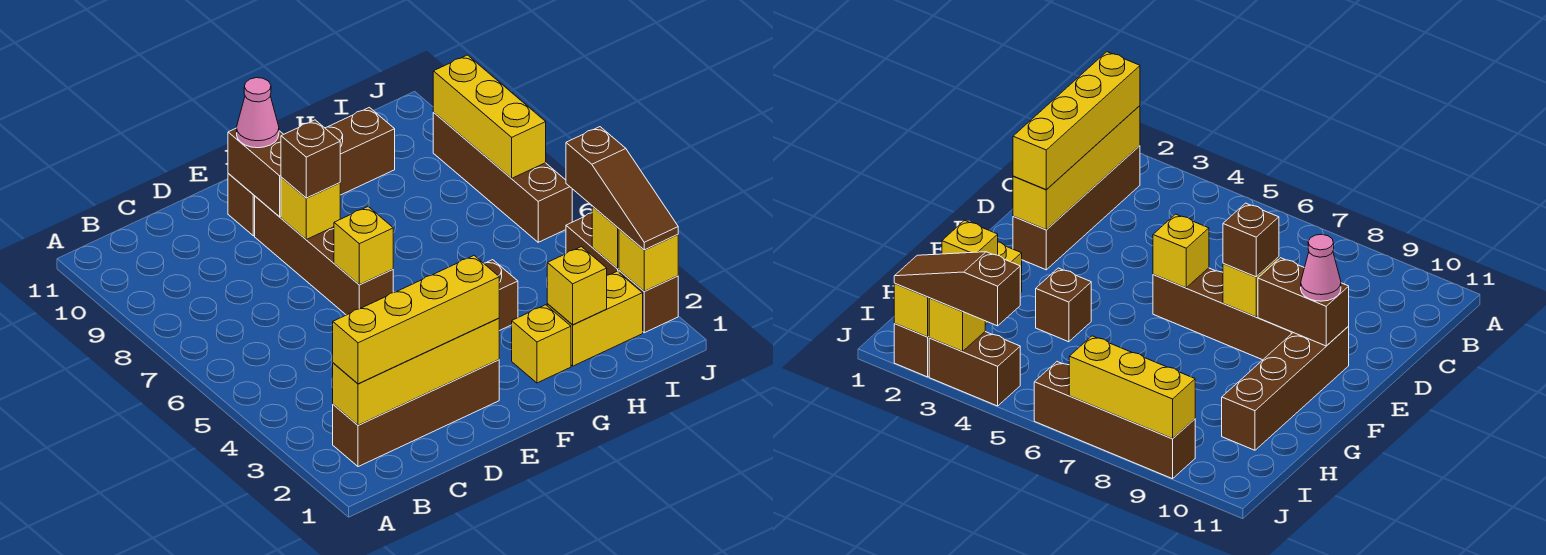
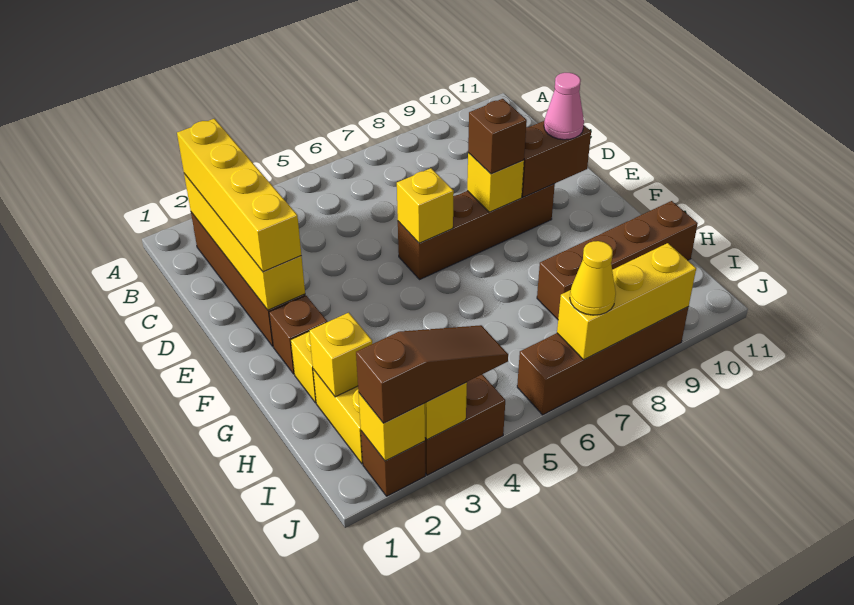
brown brick E10:H10 level 1 -> brown brick H8:H11 level 1
brown brick G4 level 1 -> brown brick F2 level 1
brown slope J2:J4 level 3 top 4 -> brown slope J2:J4 level 3 top 2
none -> yellow cone J7 level 3

